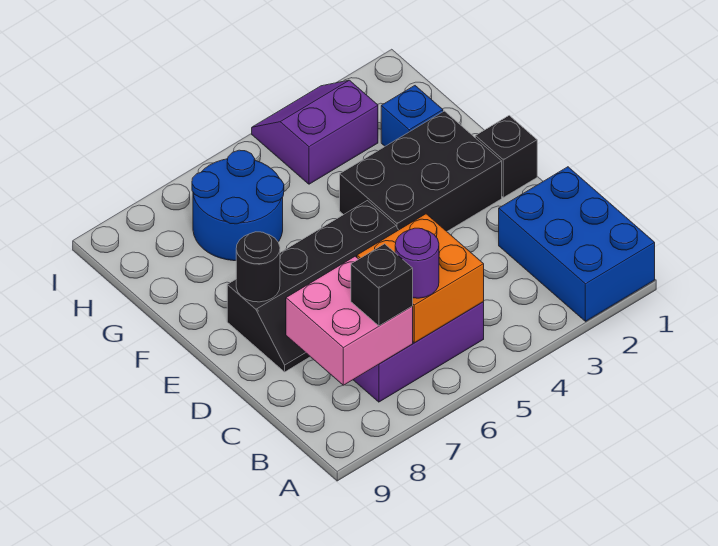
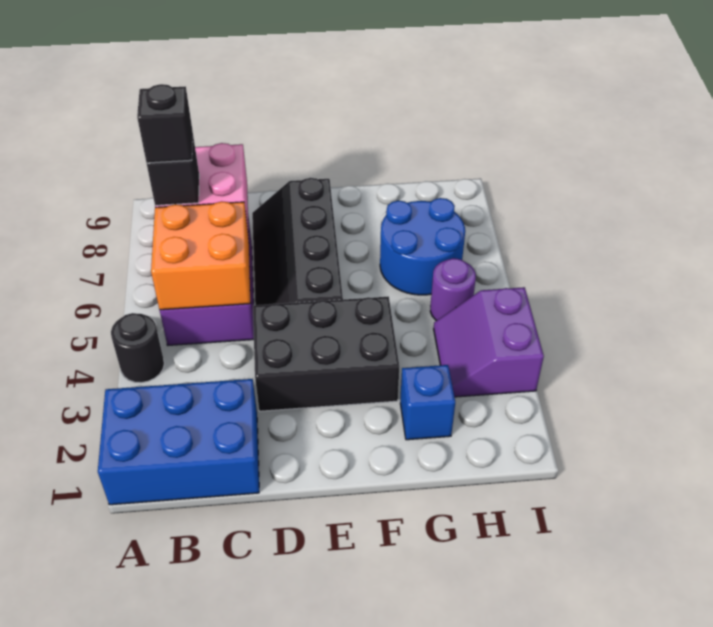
purple round brick B6 level 3 -> purple round brick H5 level 1
black brick E1 level 1 -> black brick B7 level 4
black brick E2:F4 level 1 -> black brick D3:F4 level 1
black round brick E8 level 2 -> black round brick A4 level 1
purple slope H3:I4 level 1 top H -> purple slope H3:I4 level 1 top I

